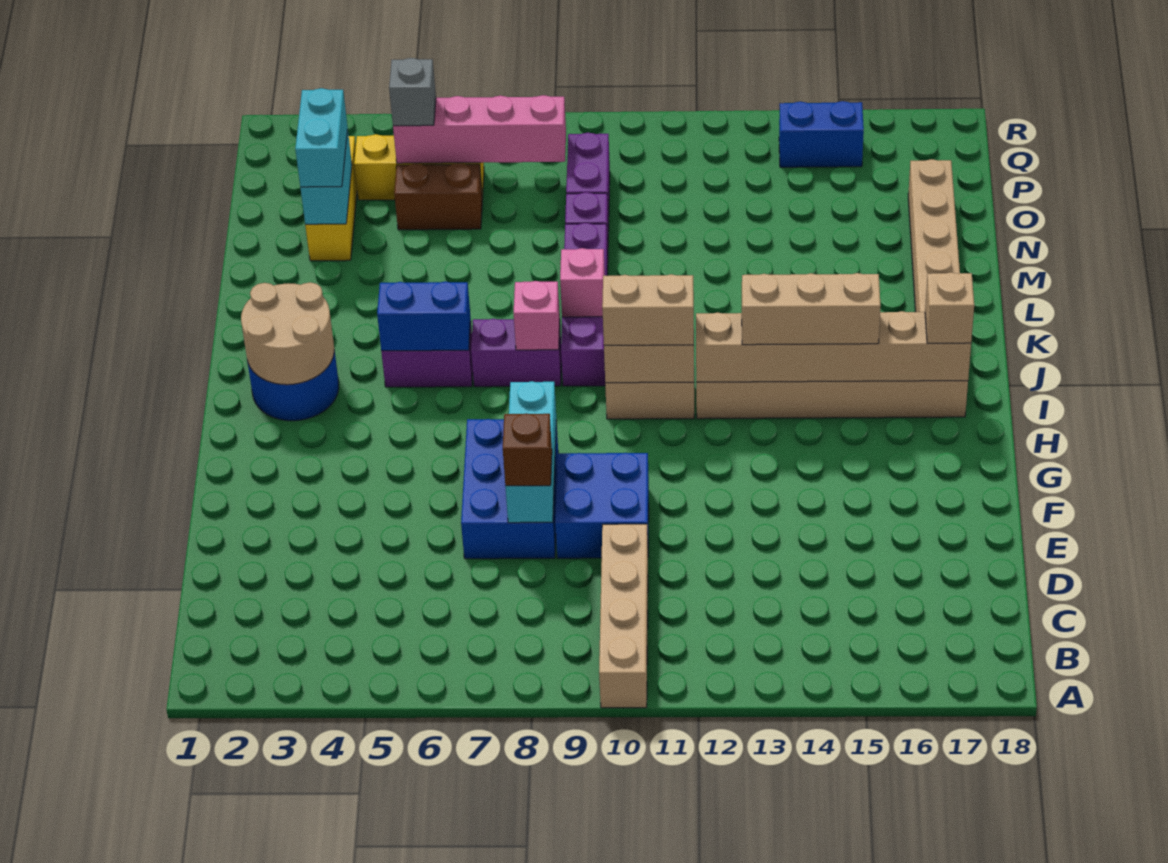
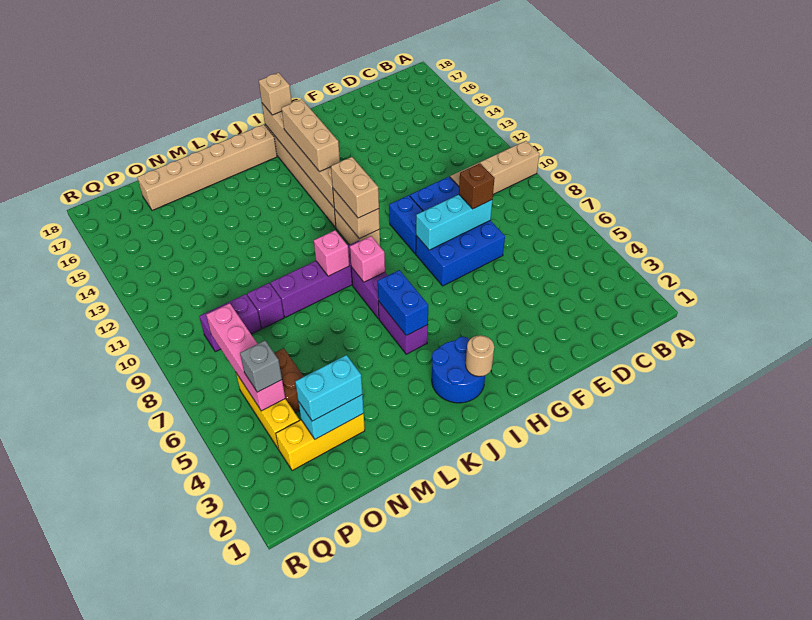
tan round brick I2:J3 level 2 -> tan round brick I2 level 2
blue brick Q14:Q15 level 1 -> blue brick G9:G10 level 1

